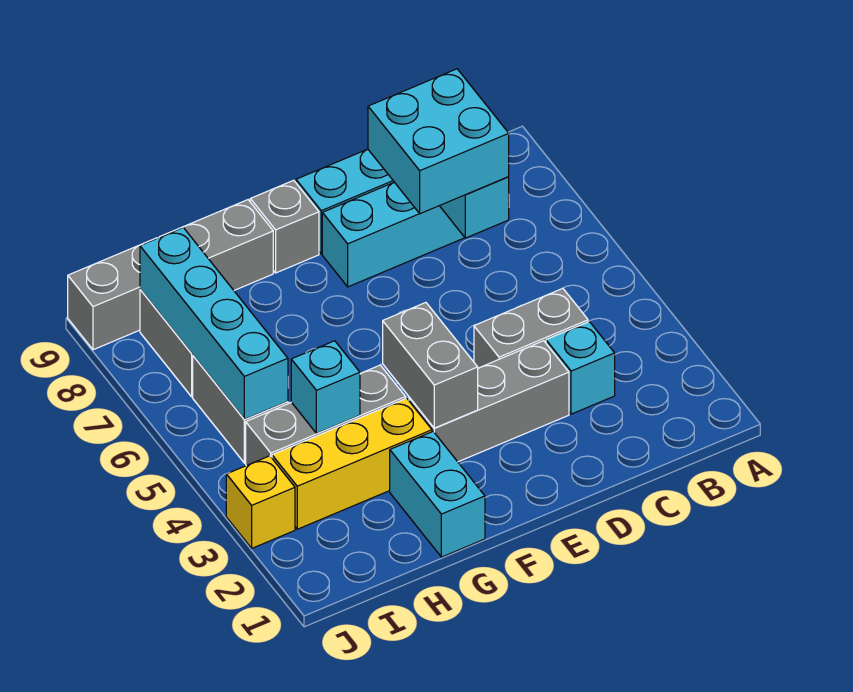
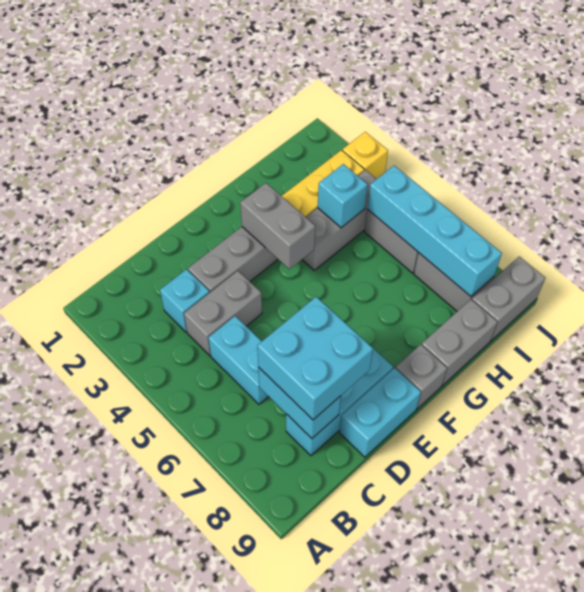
cyan brick G1:G2 level 1 -> cyan brick C5:C6 level 1

